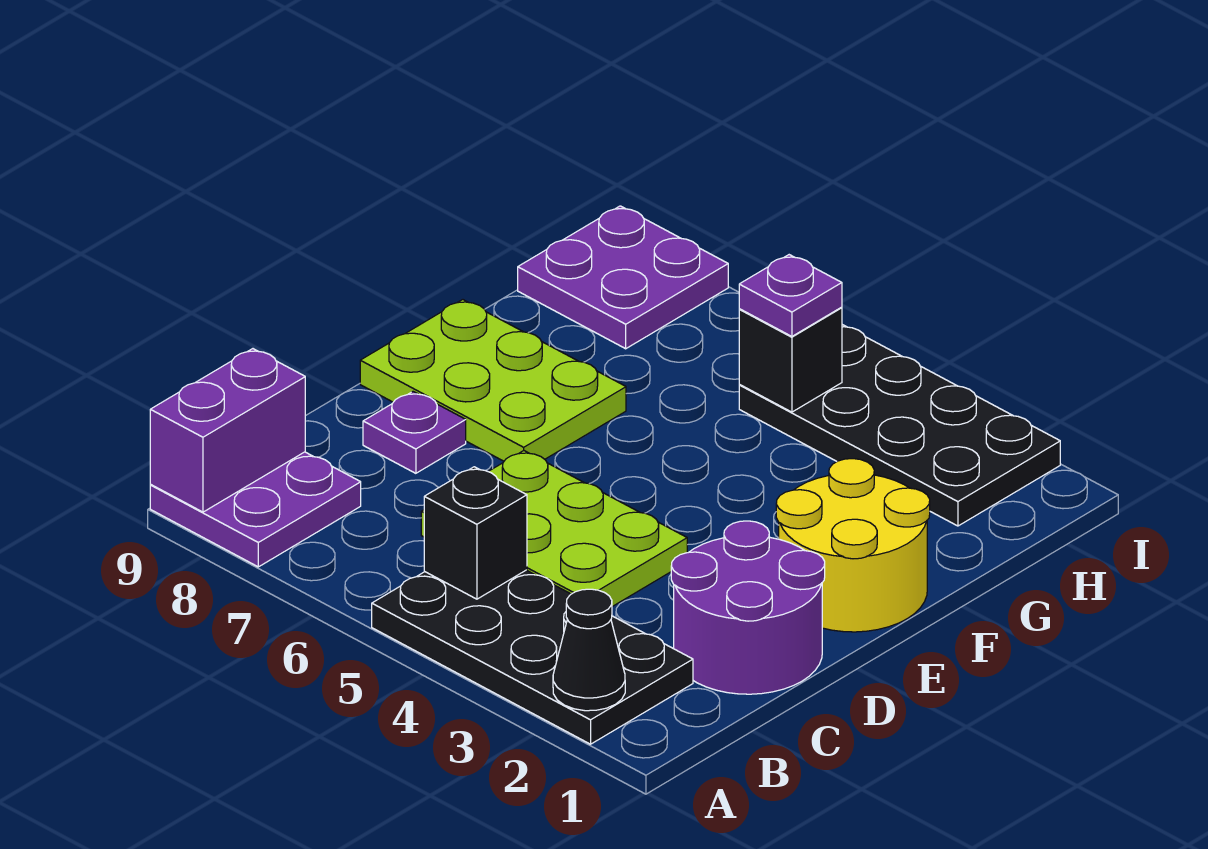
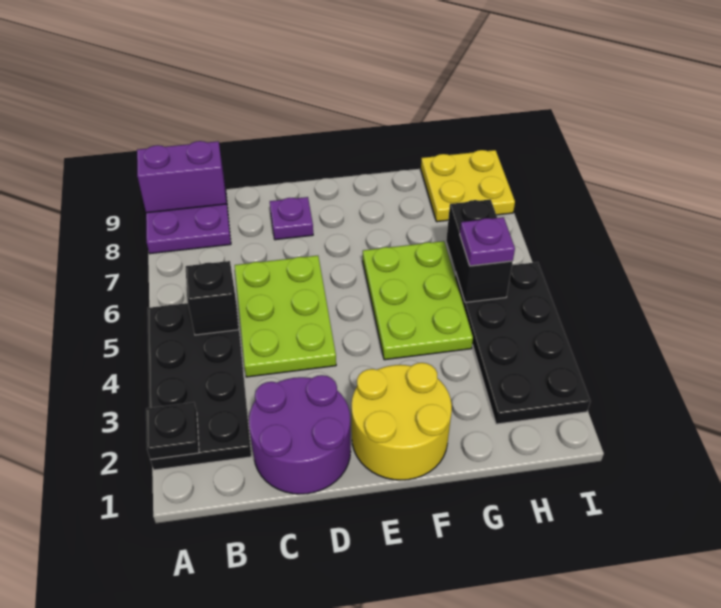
black cone A2 level 2 -> black plate A2 level 2
lime plate E7:F9 level 1 -> lime plate F4:G6 level 1
black brick H5 level 2 -> black brick H5:H6 level 2
purple plate H8:I9 level 1 -> yellow plate H8:I9 level 1

